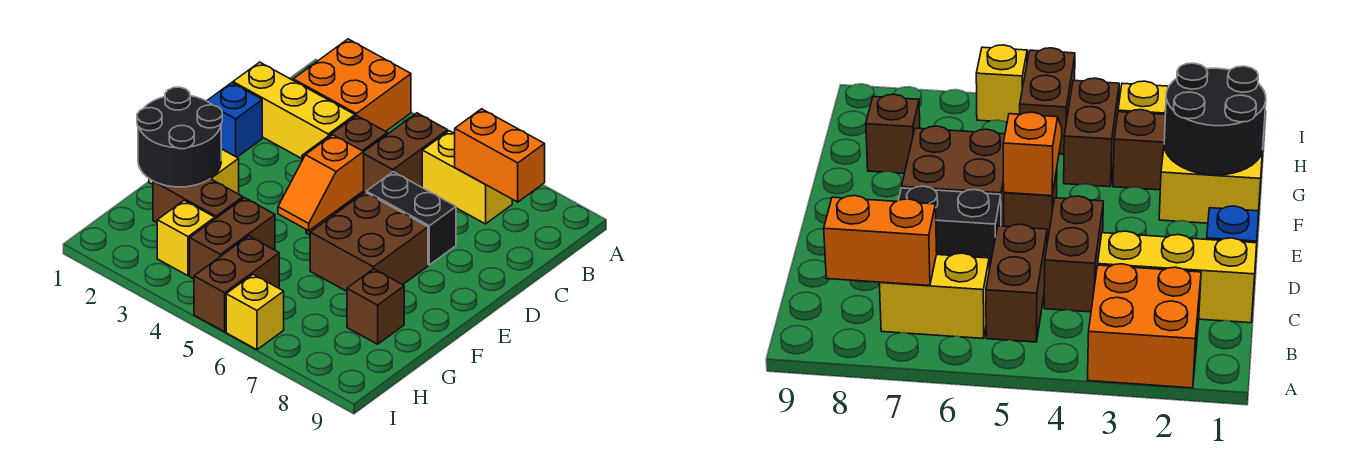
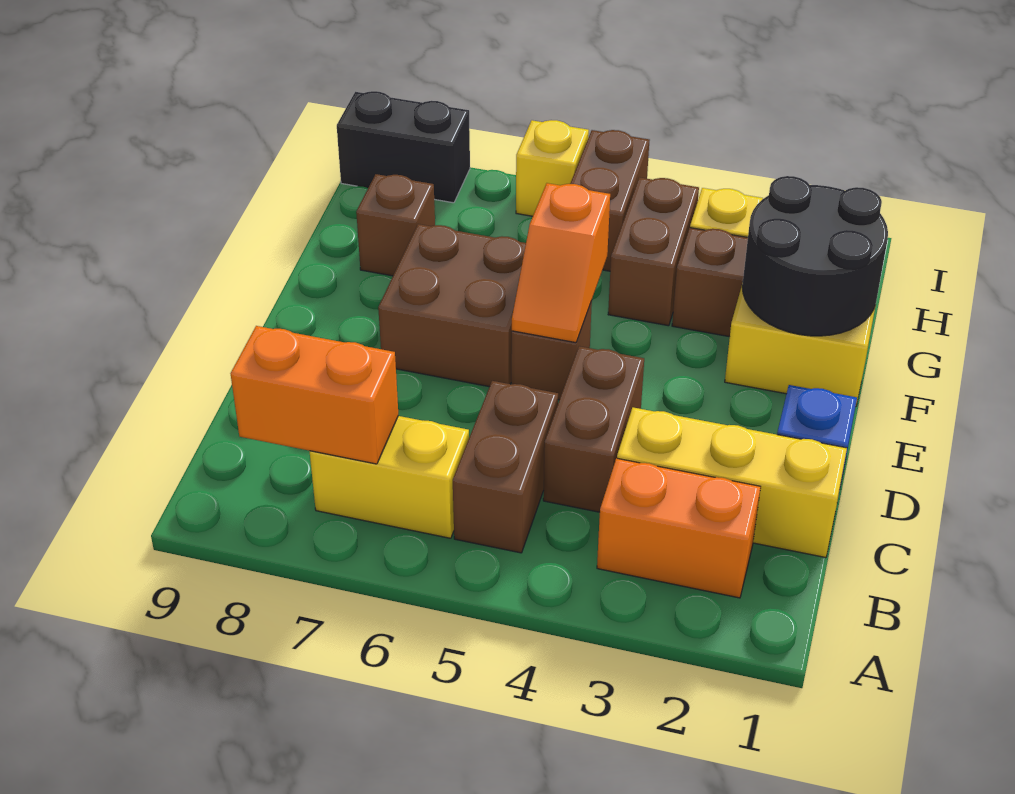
orange brick A2:B3 level 1 -> orange brick B2:B3 level 1
black brick D6:D7 level 1 -> black brick I8:I9 level 1
orange slope E5:F5 level 2 top E -> orange slope E5:F5 level 2 top F

